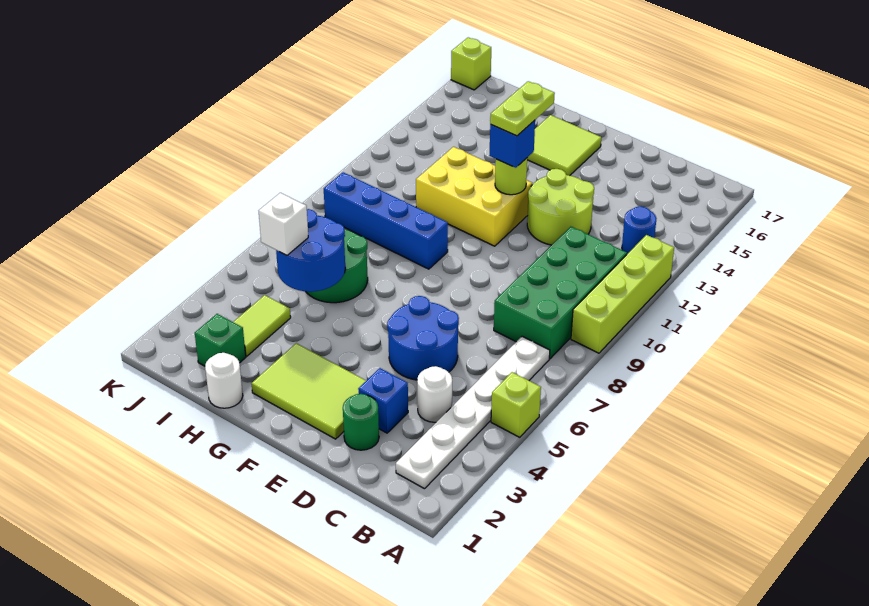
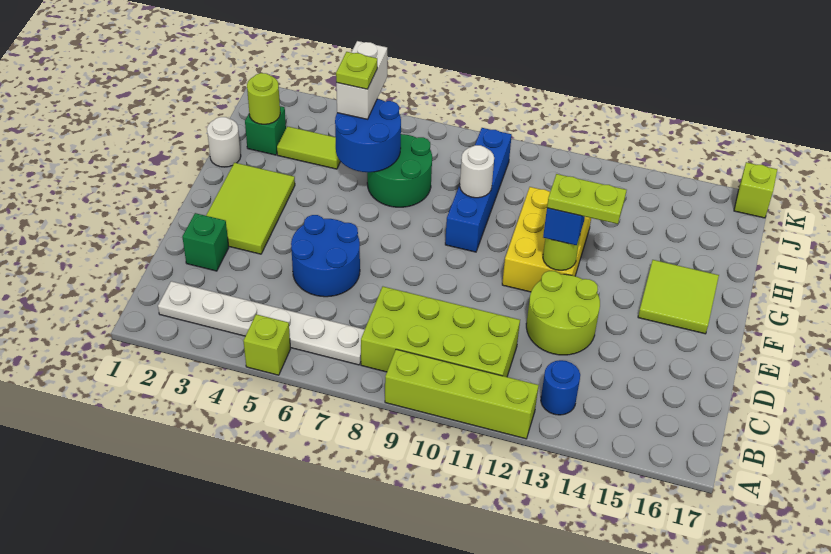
green brick B8:C11 level 1 -> lime brick B8:C11 level 1
white round brick C4 level 1 -> white round brick H9 level 2
green round brick D2 level 1 -> green brick D2 level 1
blue brick D3 level 1 -> none
none -> lime round brick I2 level 2
white brick I5 level 3 -> white brick I5:J5 level 3
none -> lime plate I5 level 4

